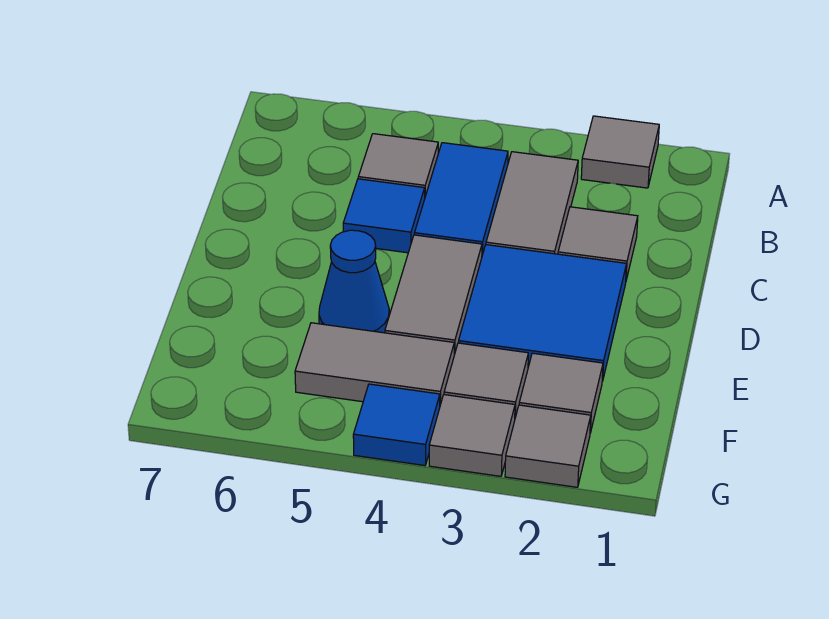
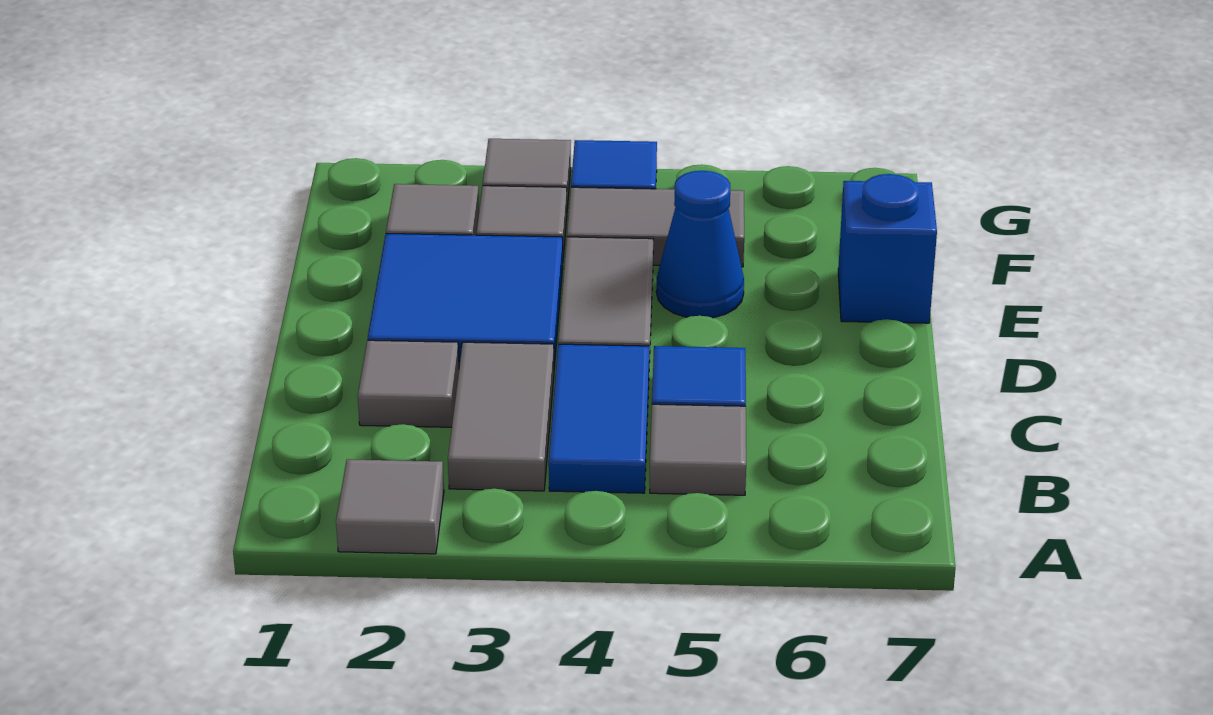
none -> blue brick E7 level 1
grey tile G2 level 1 -> none

